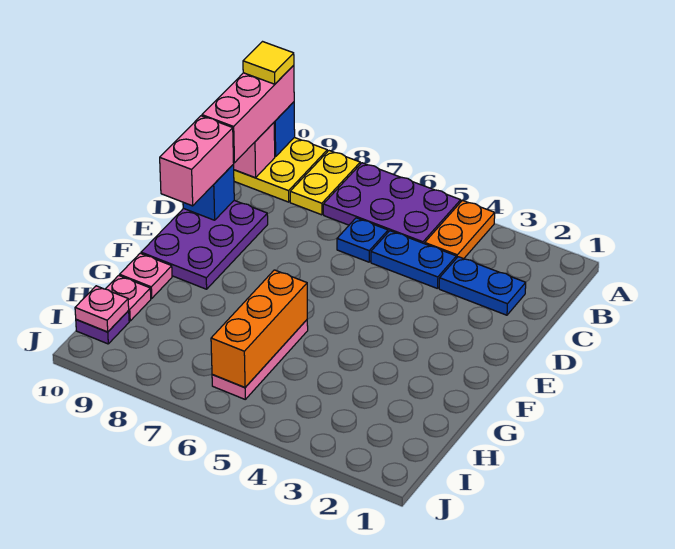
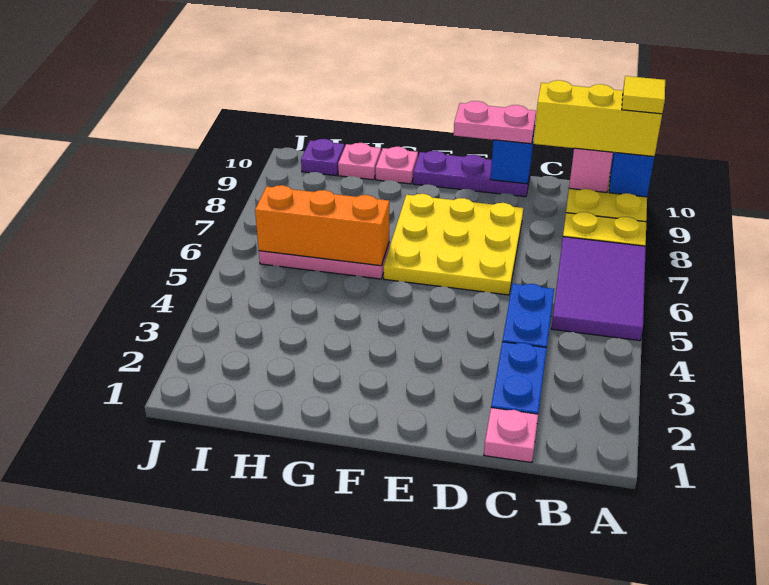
orange plate A4:B4 level 1 -> none
purple plate A5:B7 level 1 -> purple tile A5:B7 level 1
pink brick A10:C10 level 3 -> yellow brick A10:C10 level 3
blue plate C6 level 1 -> none
none -> yellow plate D6:F8 level 1
purple plate D9:F10 level 1 -> purple plate D10:F10 level 1
pink brick D10:E10 level 3 -> pink plate D10:E10 level 3
pink plate I10 level 2 -> pink plate C1 level 1

